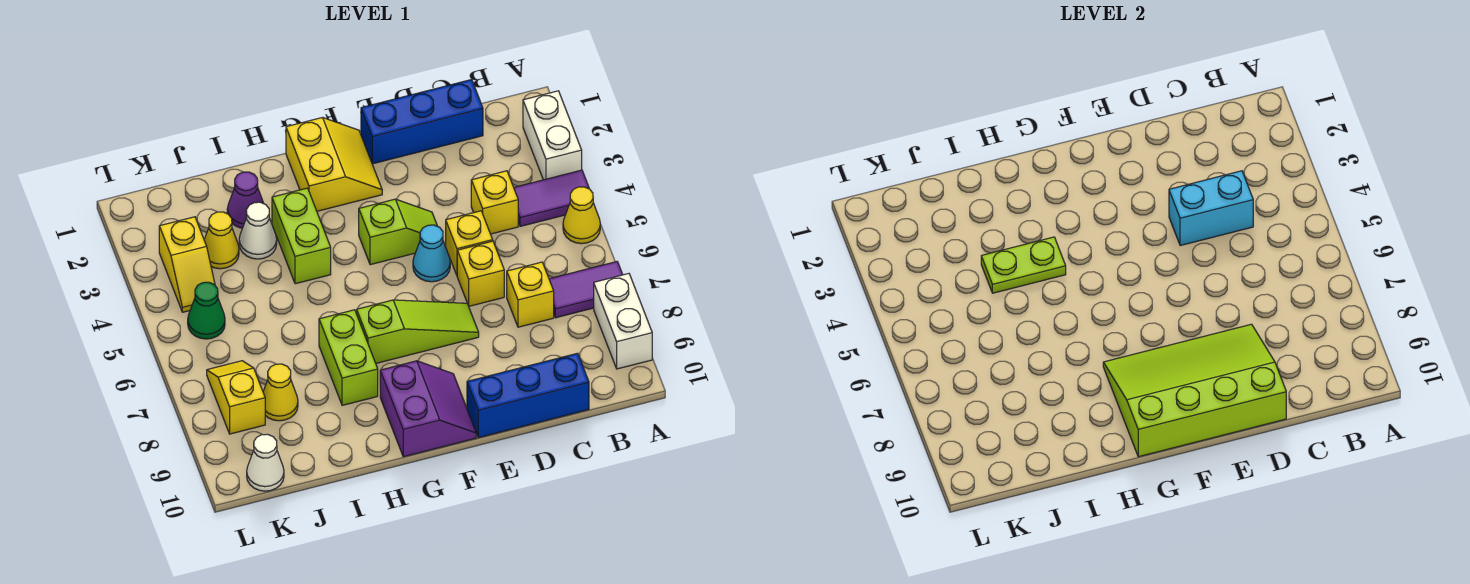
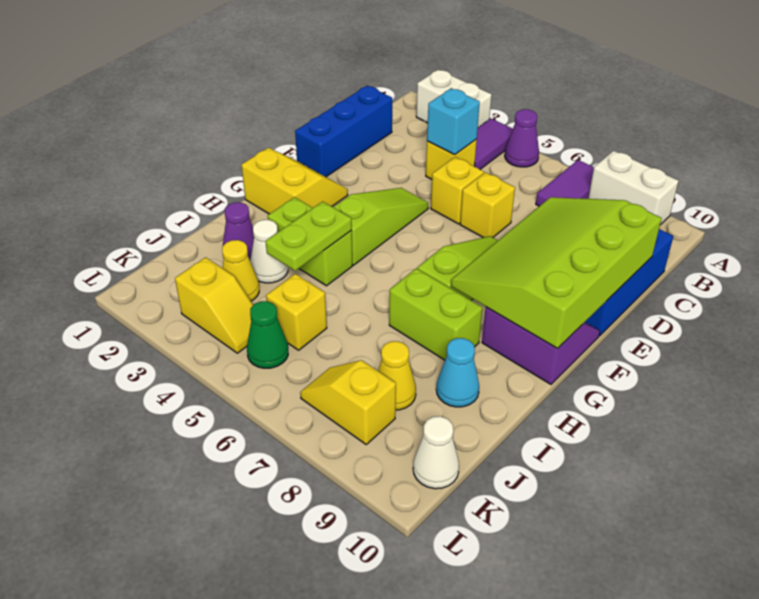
yellow cone A5 level 1 -> purple cone A5 level 1
cyan brick C4:D4 level 2 -> cyan brick C4 level 2
yellow brick C7 level 1 -> yellow brick J5 level 1
lime slope E4:F4 level 1 top F -> lime slope E4:G4 level 1 top G
cyan cone E5 level 1 -> cyan cone I9 level 1

